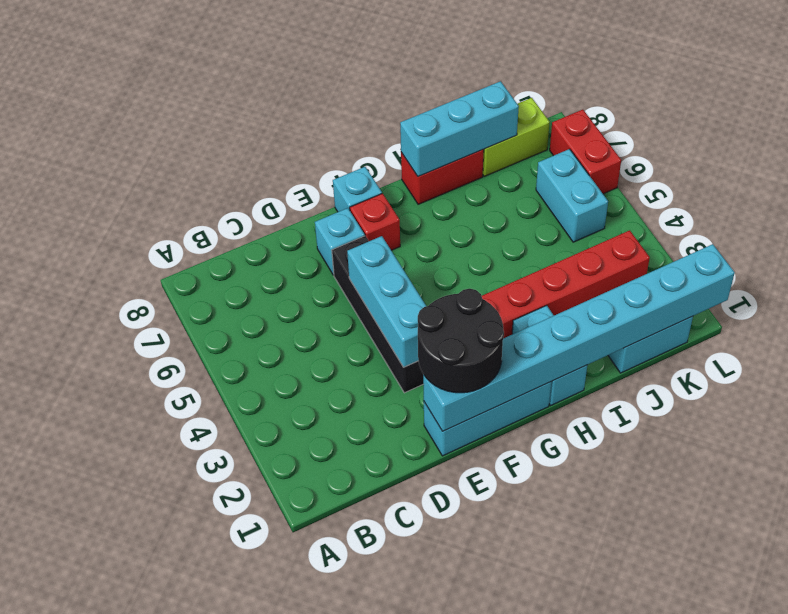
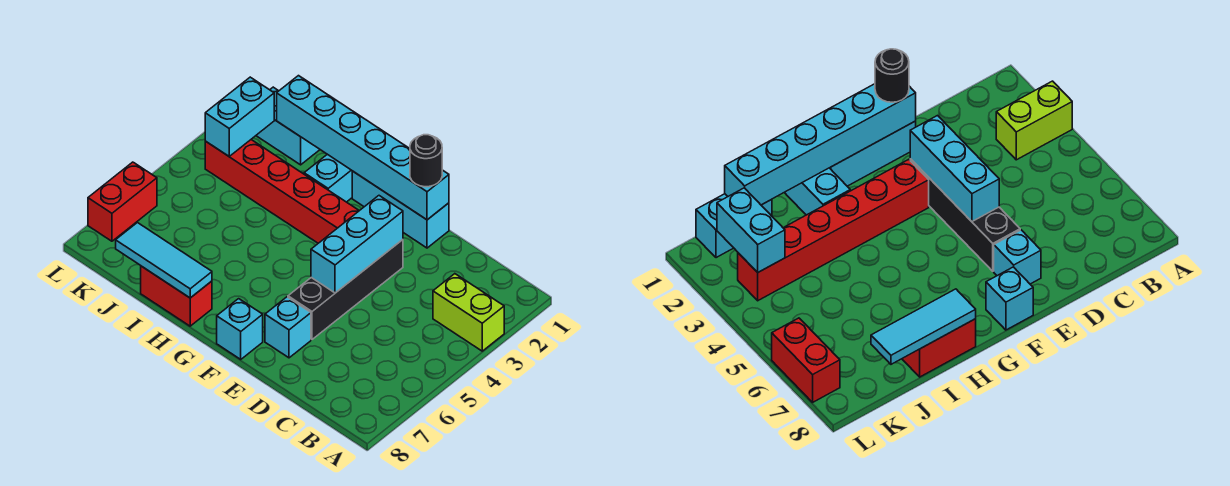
cyan brick E1:L1 level 2 -> cyan brick E1:J1 level 2
black round brick E1:F2 level 3 -> black round brick E1 level 3
red brick F7 level 1 -> none
cyan brick H8:J8 level 2 -> cyan tile H8:J8 level 2
lime brick J8:K8 level 1 -> lime brick A3:B3 level 1
cyan brick K5:K6 level 1 -> cyan brick K2:K3 level 2

